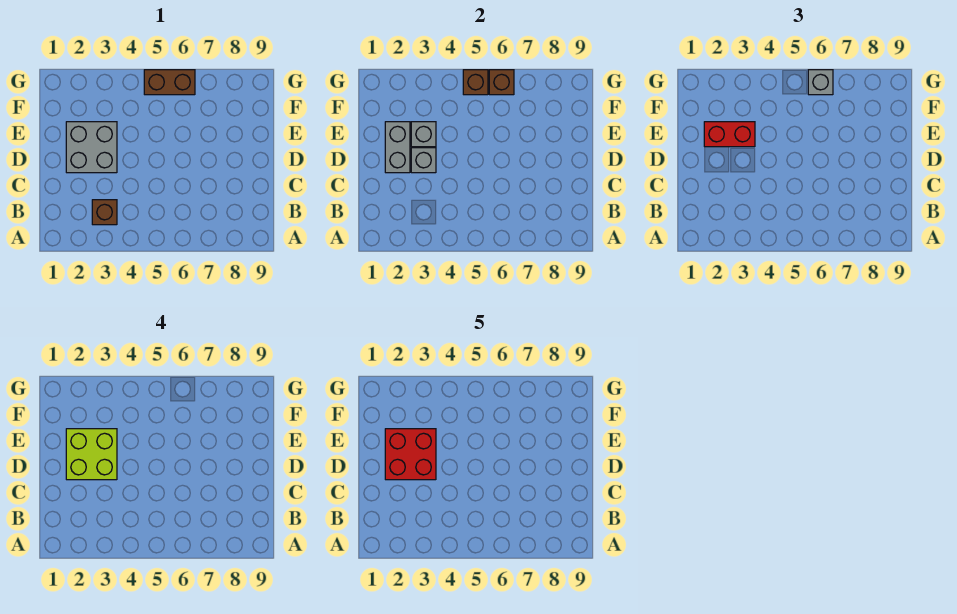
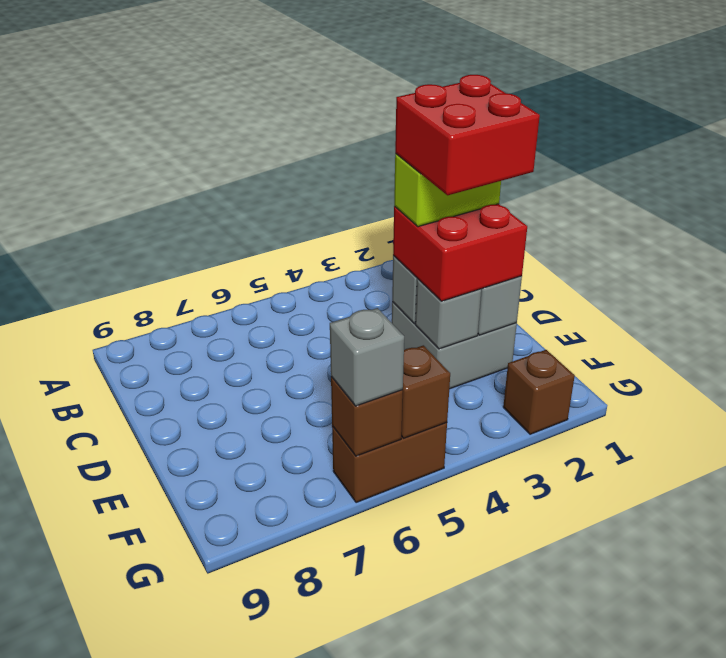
brown brick B3 level 1 -> brown brick G2 level 1
lime brick D2:E3 level 4 -> lime brick D2:D3 level 4
red brick E2:E3 level 3 -> red brick D2:E3 level 3

